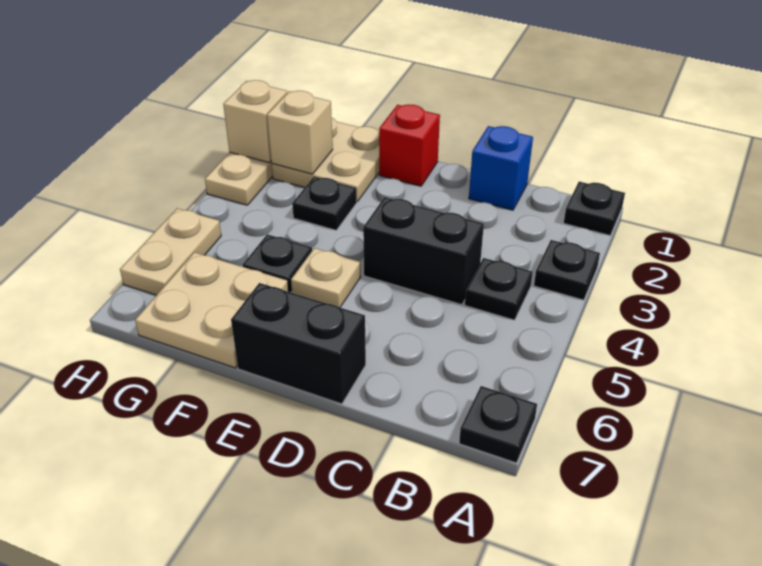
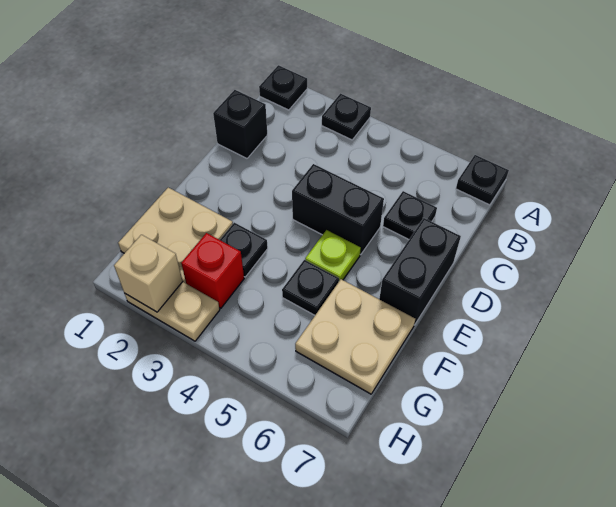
black plate B4 level 1 -> black plate C6 level 1
blue brick C1 level 1 -> black brick C1 level 1
black brick C4:D4 level 1 -> black brick D4:D5 level 1
red brick E1 level 1 -> red brick G3 level 1
tan plate E5 level 1 -> lime plate E5 level 1
tan brick G2 level 2 -> none
tan plate H5:H6 level 1 -> none

